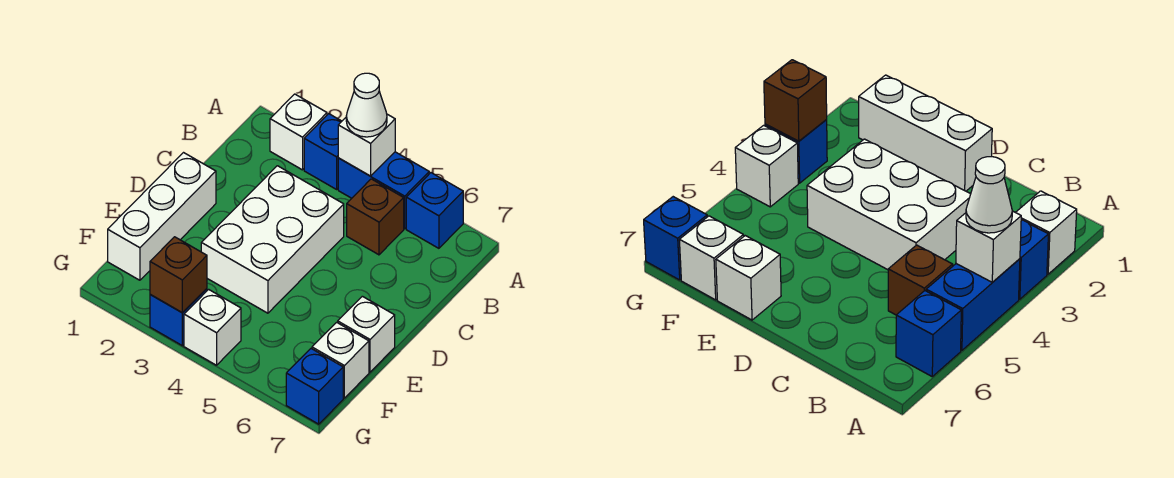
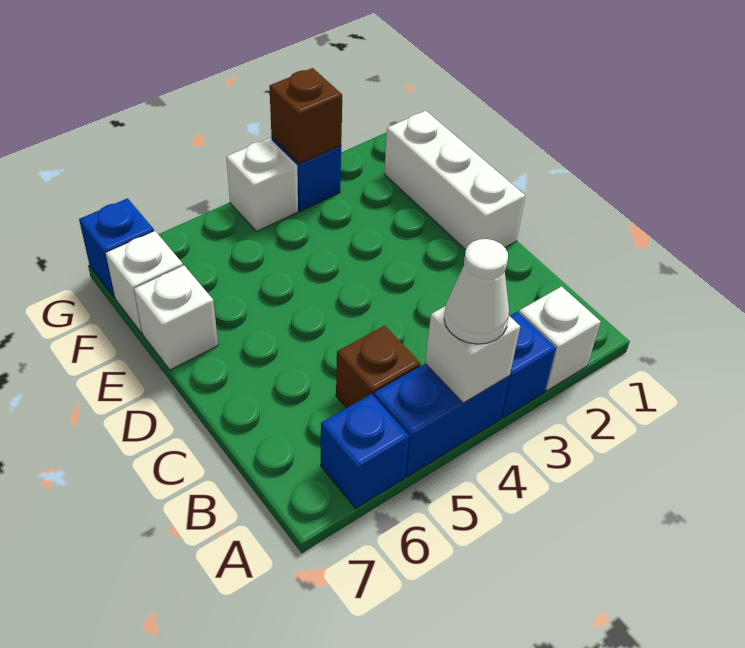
white brick C3:E4 level 1 -> none

